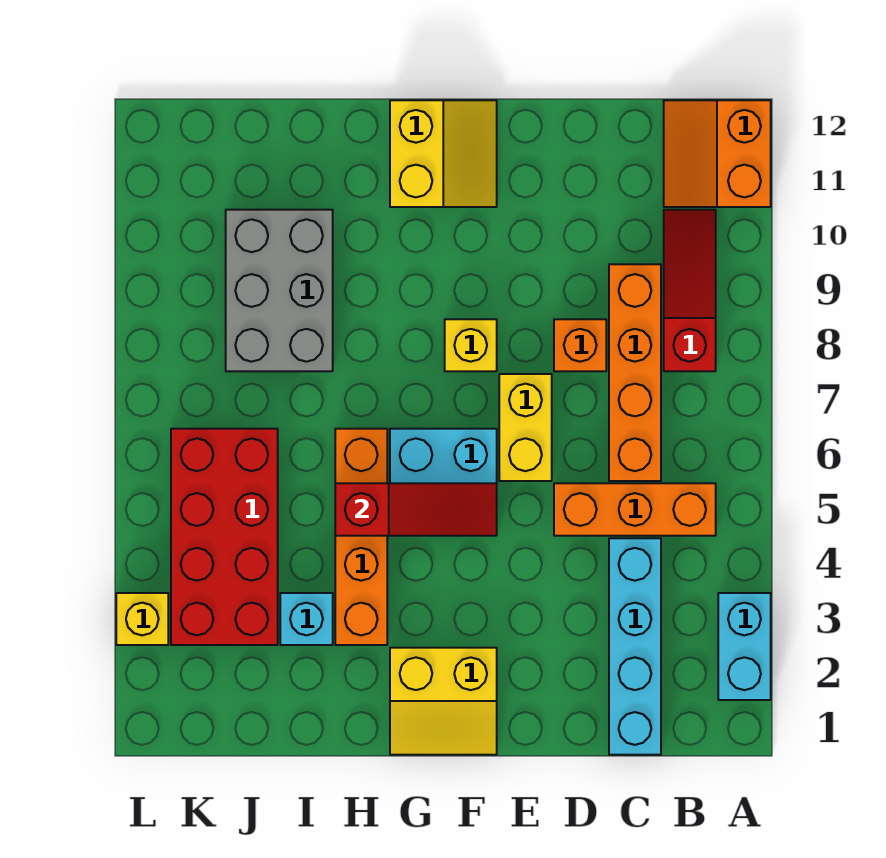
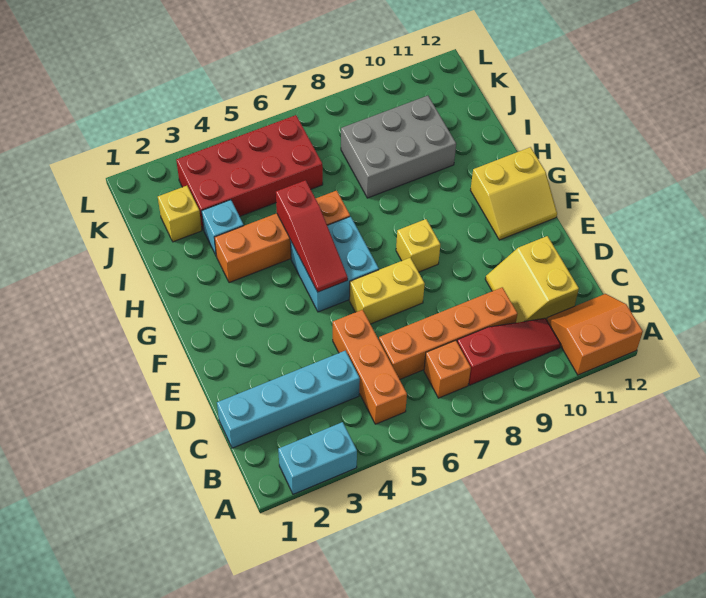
orange brick D8 level 1 -> orange brick B7 level 1
yellow slope F1:G2 level 1 top 2 -> yellow slope C10:D11 level 1 top 11
yellow brick L3 level 1 -> yellow brick J2 level 1

